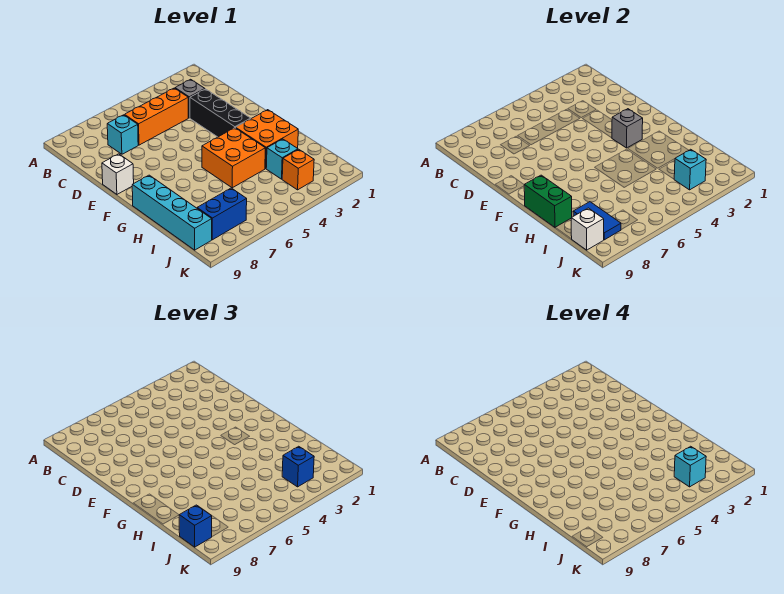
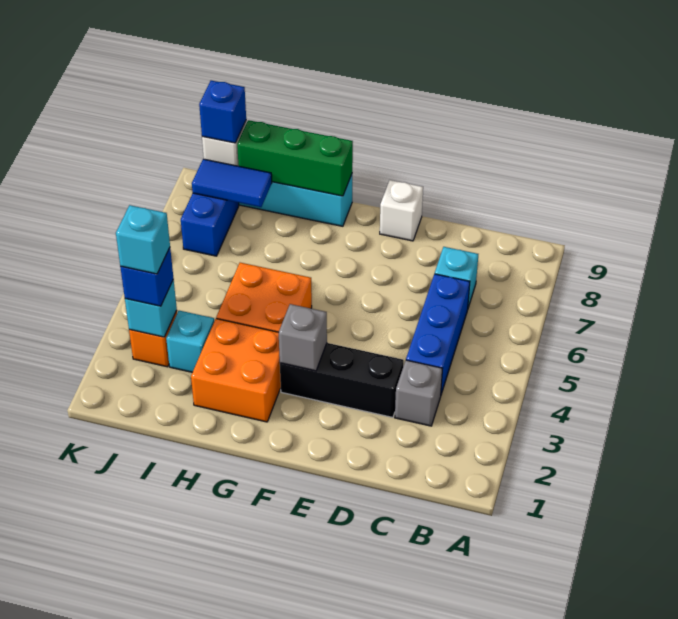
orange brick C4:C6 level 1 -> blue brick C4:C6 level 1
green brick G9:H9 level 2 -> green brick G9:I9 level 2

